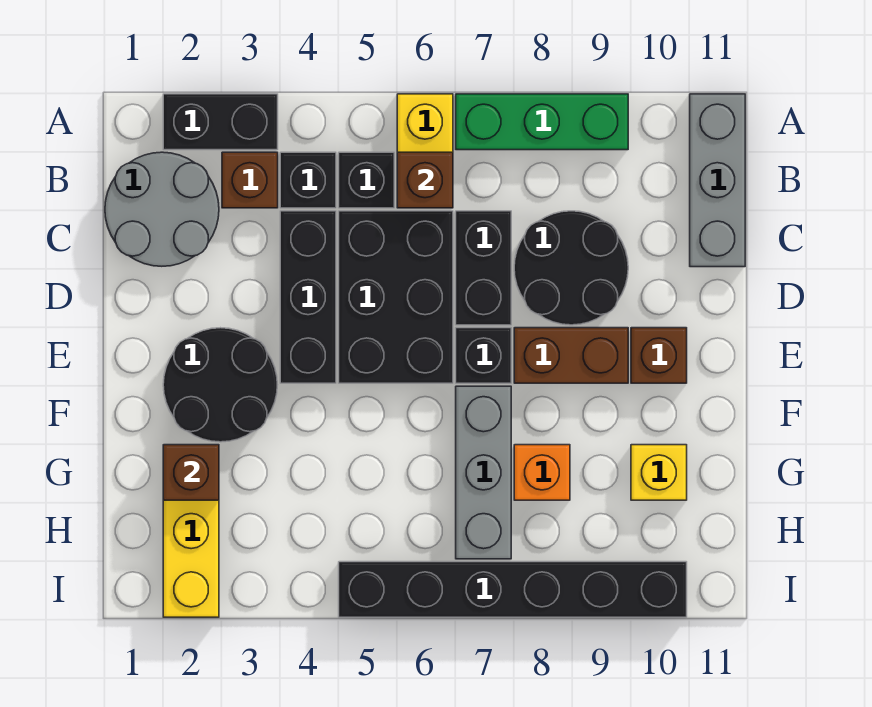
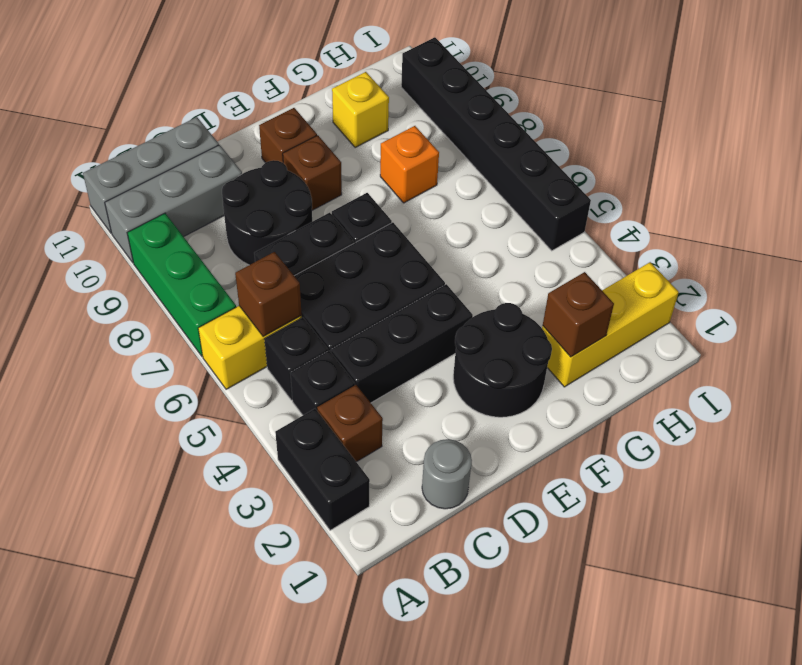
grey round brick B1:C2 level 1 -> grey round brick C1 level 1
brown brick E8:E9 level 1 -> brown brick E9 level 1
grey brick F7:H7 level 1 -> grey brick A10:C10 level 1

